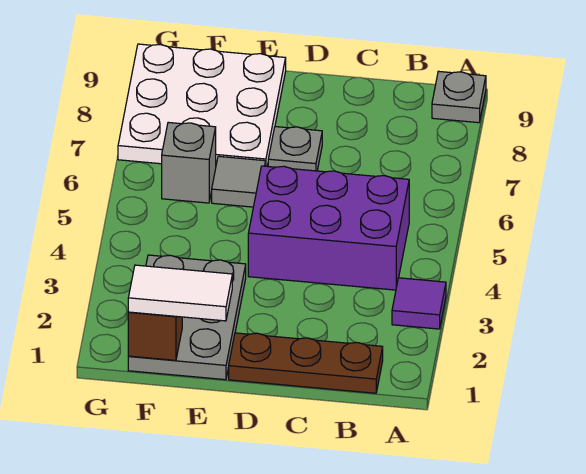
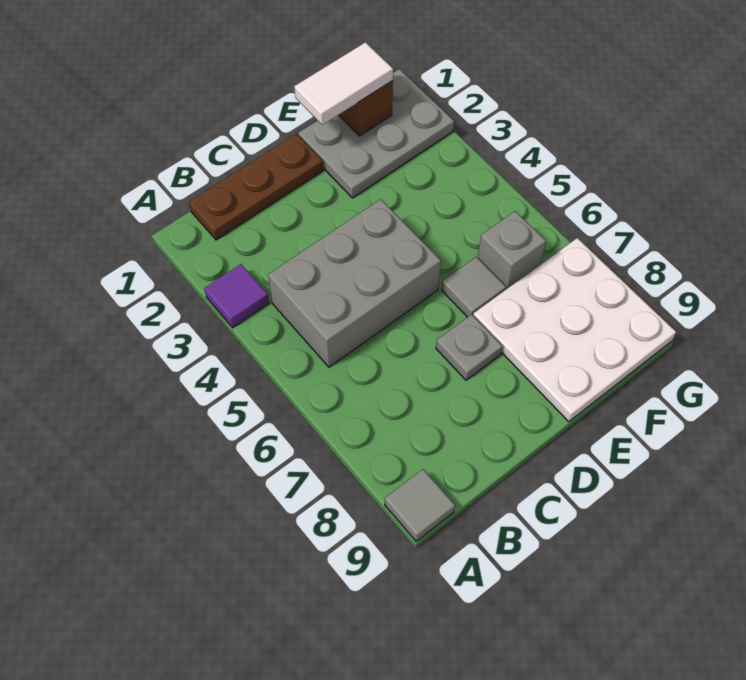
grey plate A9 level 1 -> grey tile A9 level 1
purple brick B4:D5 level 1 -> grey brick B4:D5 level 1
grey plate E1:F3 level 1 -> grey plate E1:G2 level 1

